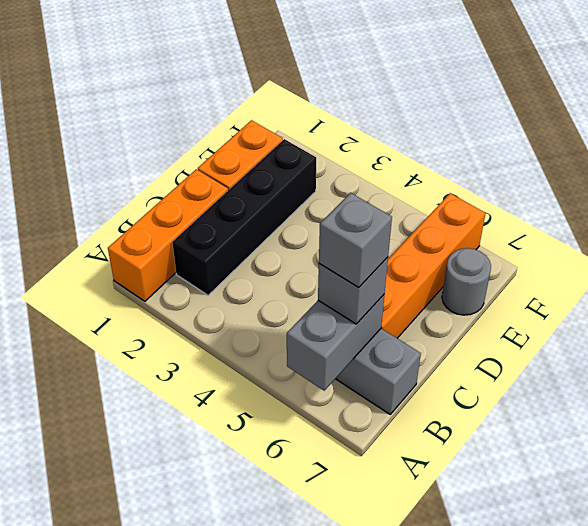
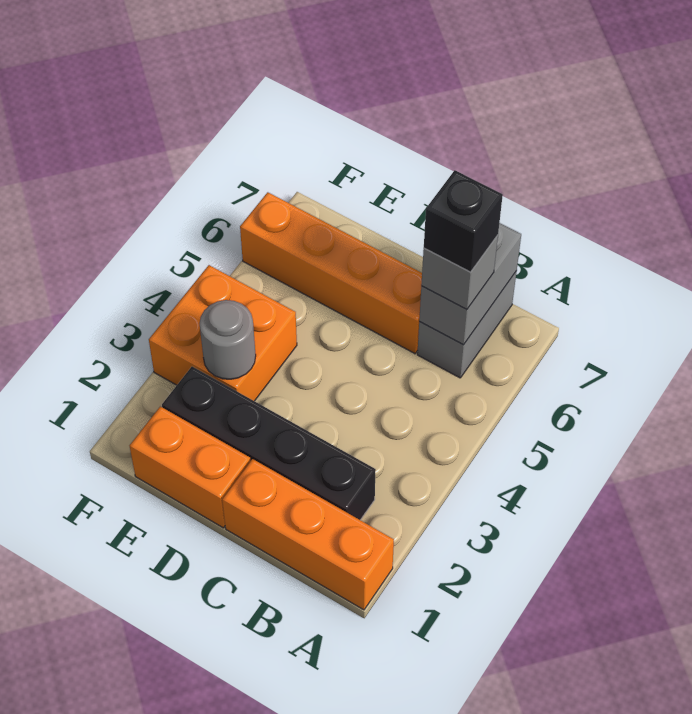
grey brick A6:B6 level 2 -> grey brick B6:B7 level 2
grey brick B6 level 4 -> black brick B6 level 4
none -> orange brick E3:F4 level 1
grey round brick E7 level 1 -> grey round brick E3 level 2

